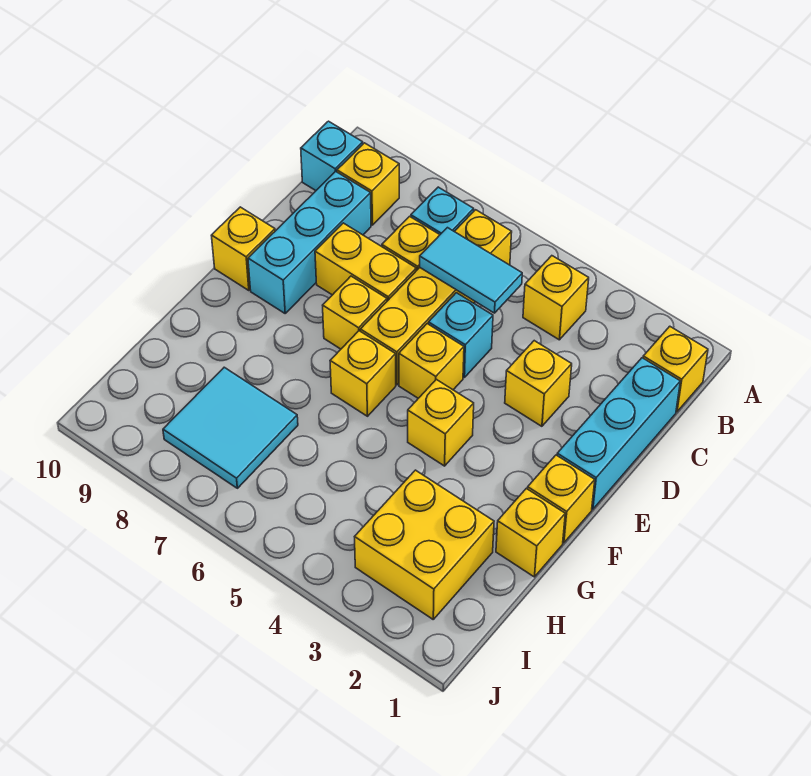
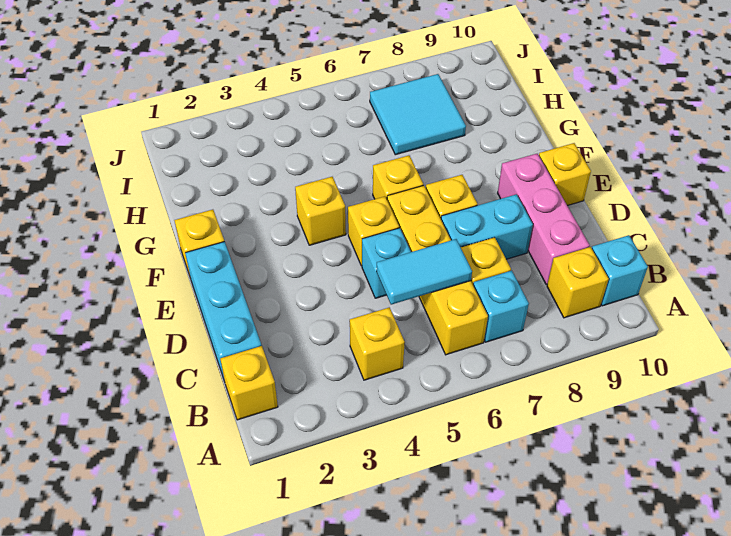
cyan brick C9:E9 level 1 -> pink brick C9:E9 level 1
yellow brick D3 level 1 -> none
yellow brick D7:D8 level 1 -> cyan brick D7:D8 level 1
yellow brick G1 level 1 -> none
yellow brick H2:I3 level 1 -> none

